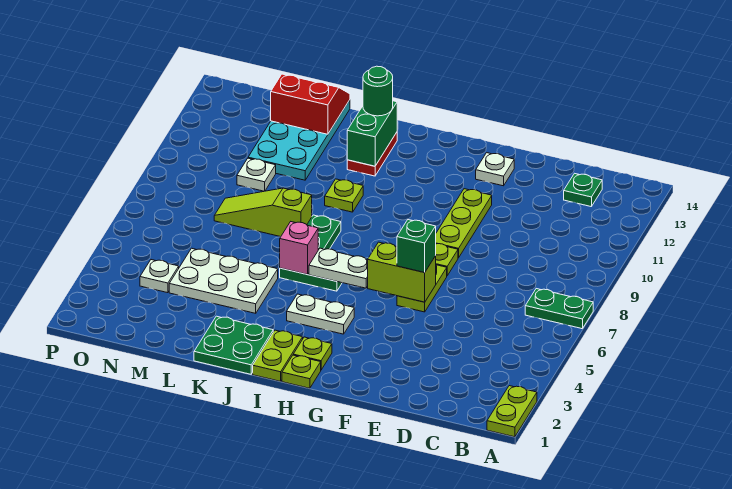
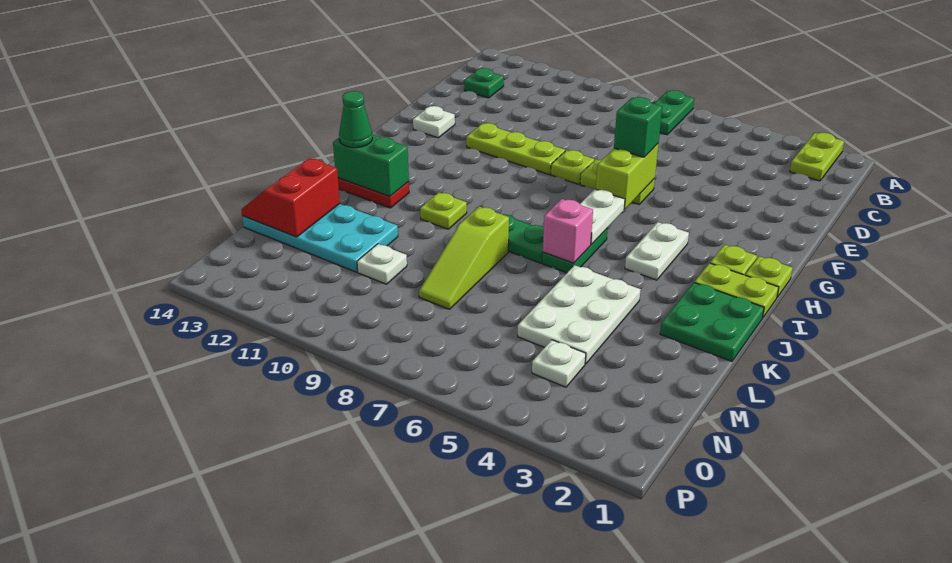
lime plate A1:A2 level 1 -> lime plate A2:B2 level 1
green round brick J13 level 3 -> green cone J13 level 3

